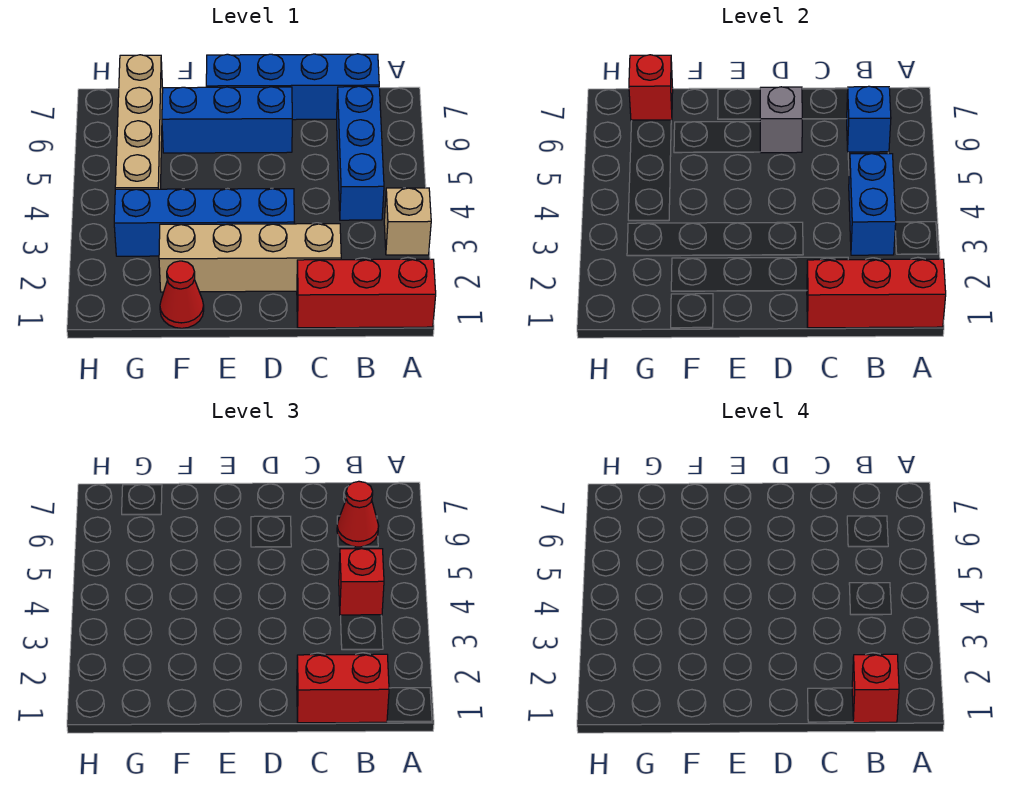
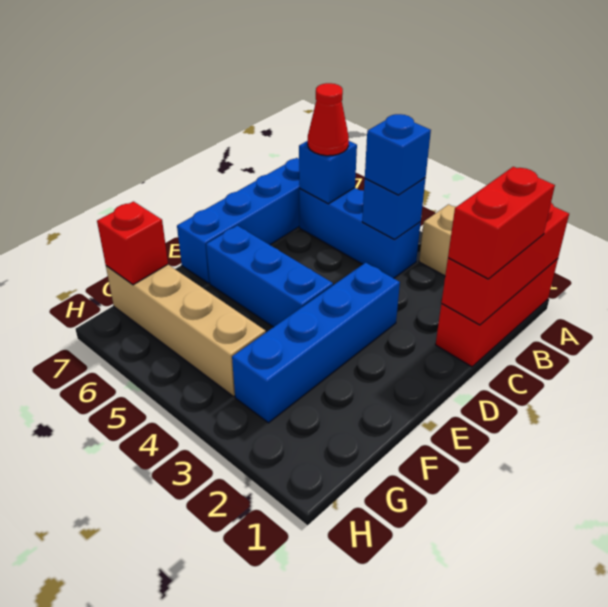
red brick B1 level 4 -> none
blue brick B3:B4 level 2 -> blue brick B4 level 2
red brick B4 level 3 -> blue brick B4 level 3
tan brick C2:F2 level 1 -> none
blue brick D6:F6 level 1 -> blue brick E4:E6 level 1
grey brick D6 level 2 -> none
red cone F1 level 1 -> none

